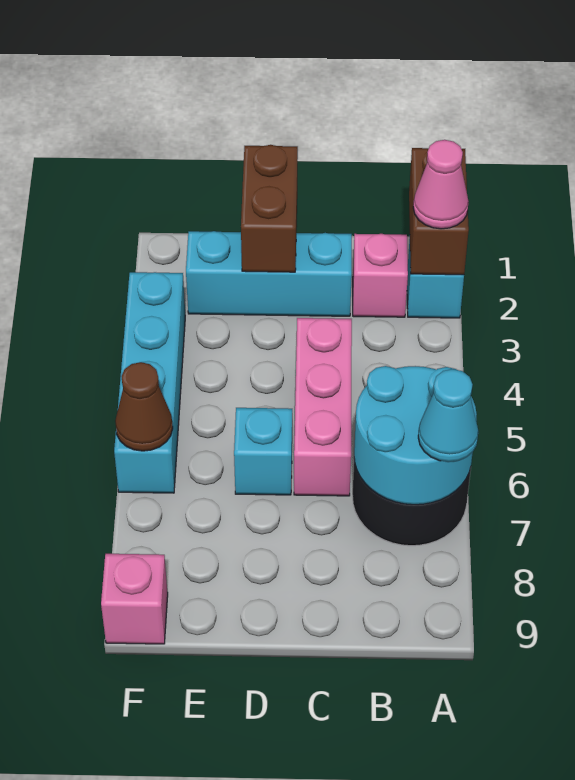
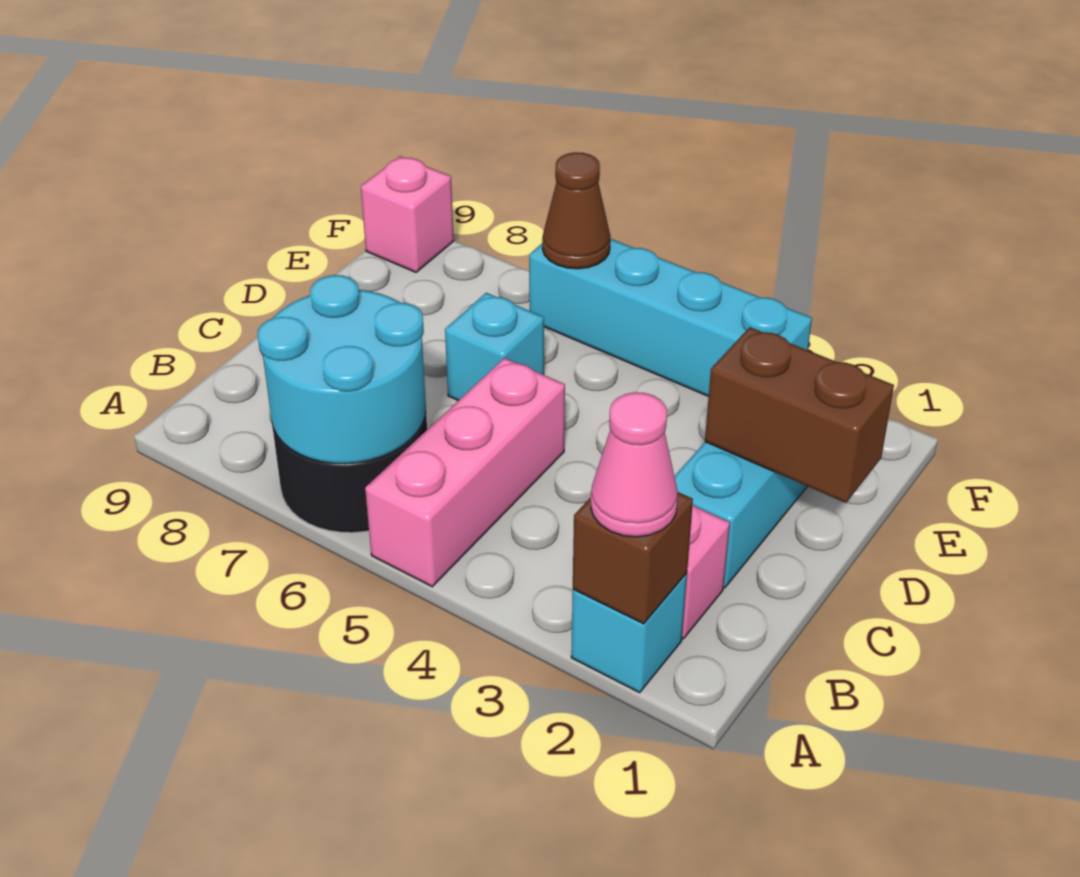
brown brick A1:A2 level 2 -> brown brick A2 level 2
cyan cone A7 level 3 -> none
pink brick C4:C6 level 1 -> pink brick A5:C5 level 1

